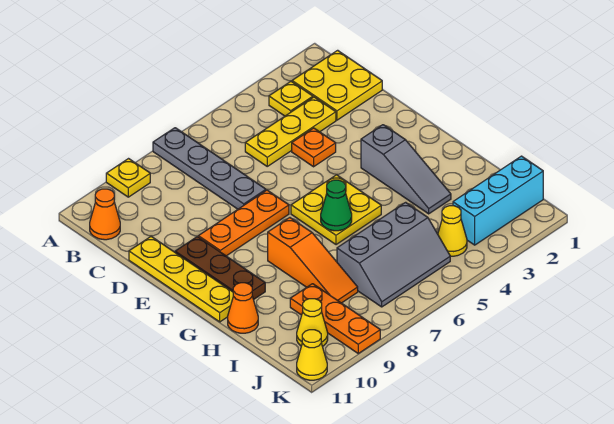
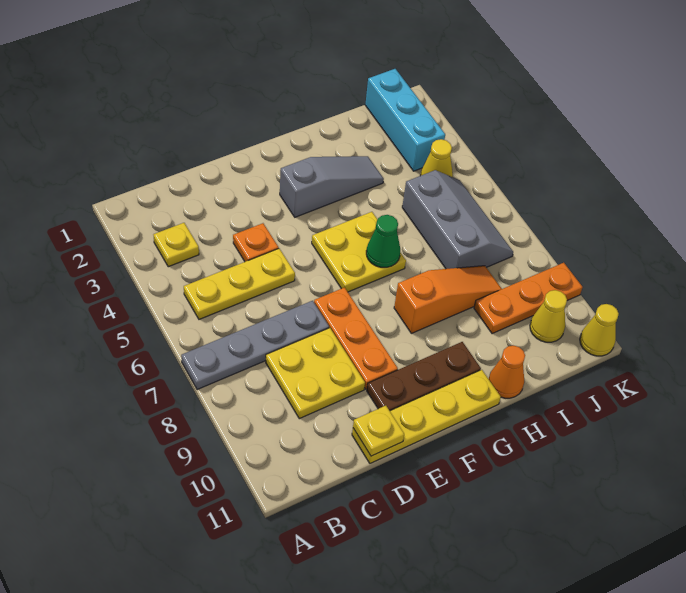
yellow plate A9 level 1 -> yellow plate D11 level 2
yellow plate B1:C2 level 1 -> yellow plate C8:D9 level 1
orange cone B11 level 1 -> none
yellow plate C3:C5 level 1 -> yellow plate B5:D5 level 1

